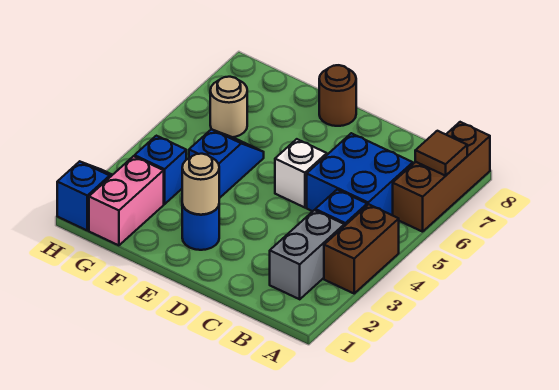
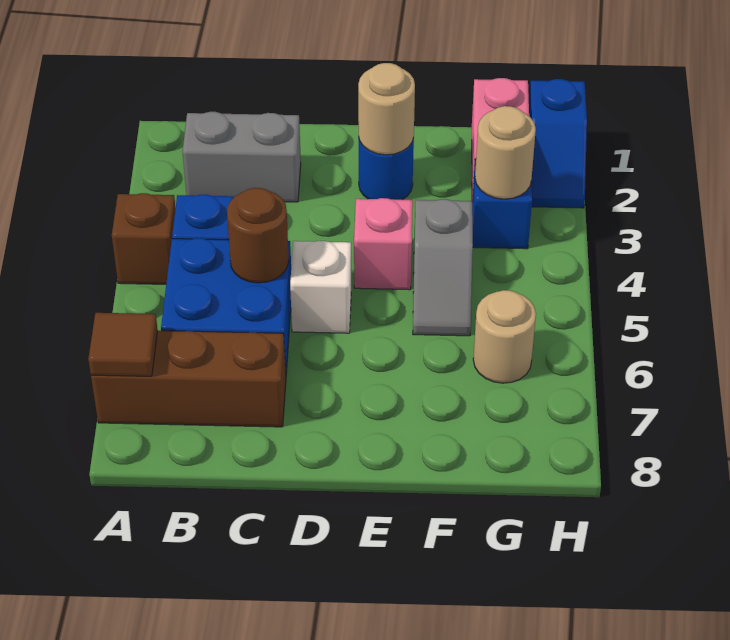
brown brick A3:A4 level 1 -> brown brick A4 level 1
brown brick A6:A8 level 1 -> brown brick A7:C7 level 1
grey brick B2:B3 level 1 -> grey brick B2:C2 level 1
none -> pink brick E4 level 1
brown round brick E8 level 1 -> brown round brick C5 level 2
blue slope F4:F5 level 1 top 4 -> grey slope F4:F5 level 1 top 4
none -> tan round brick G3 level 2

